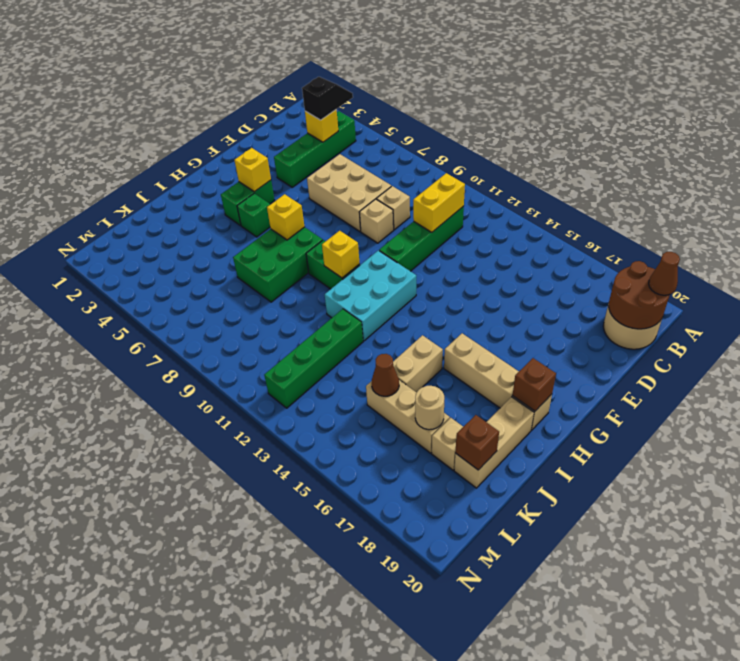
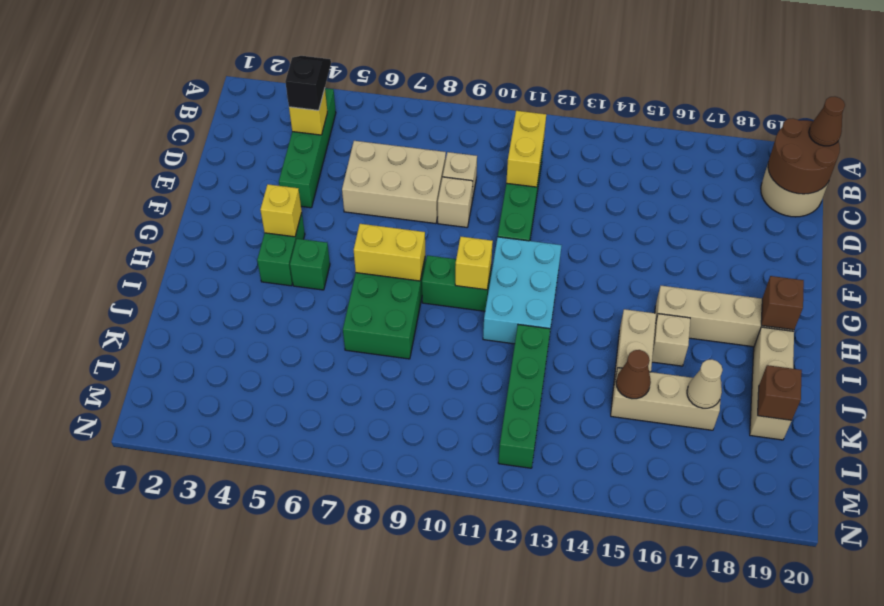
yellow brick H7 level 2 -> yellow brick H7:H8 level 2
tan round brick K17 level 2 -> tan cone K17 level 2
tan brick K18 level 1 -> tan brick I16 level 1

